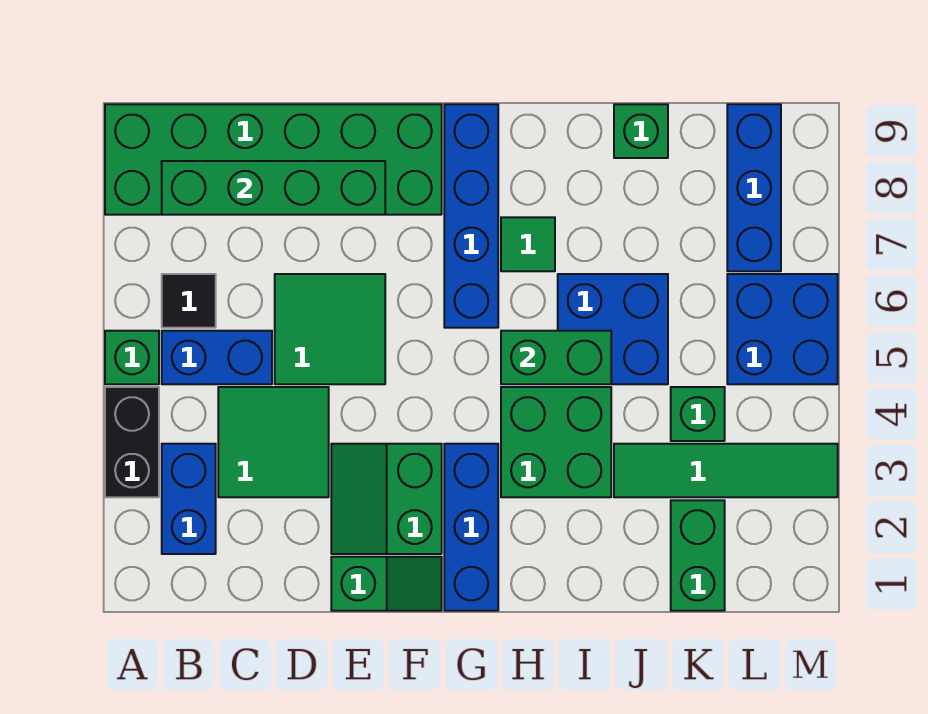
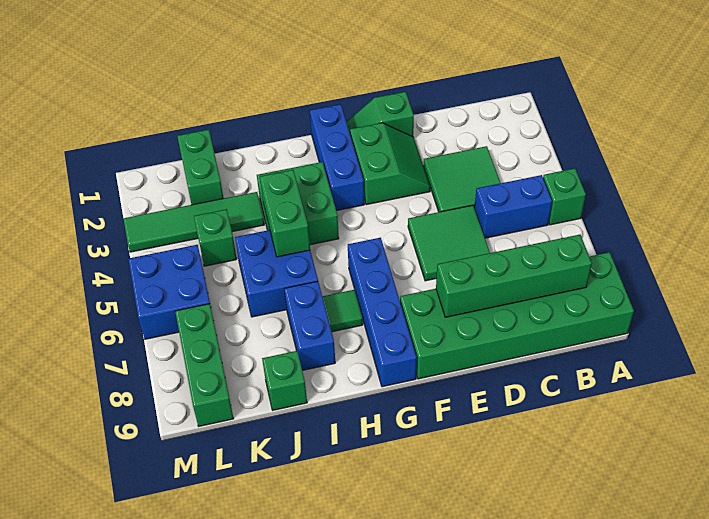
black brick A3:A4 level 1 -> none
blue brick B2:B3 level 1 -> blue brick I7:I8 level 1
black tile B6 level 1 -> none
green brick H5:I5 level 2 -> green brick I4:I5 level 2
blue brick L7:L9 level 1 -> green brick L7:L9 level 1

